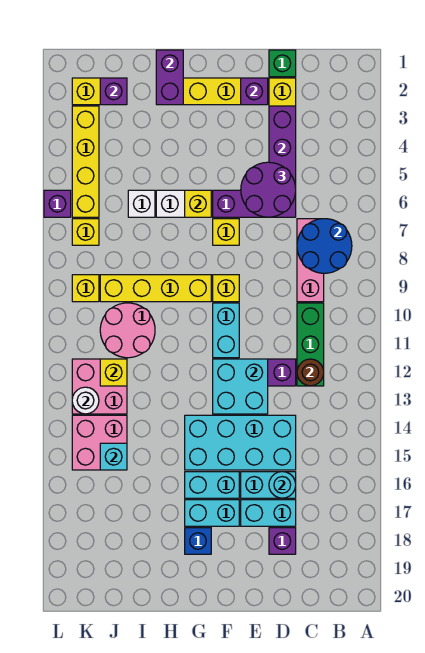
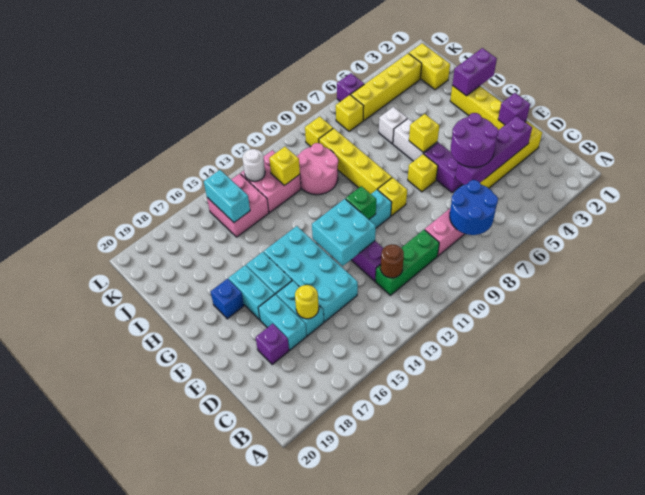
green brick D1 level 1 -> green brick F11 level 2
cyan round brick D16 level 2 -> yellow round brick D16 level 2
purple brick J2 level 2 -> none
cyan brick J15 level 2 -> cyan brick J15:K15 level 2

